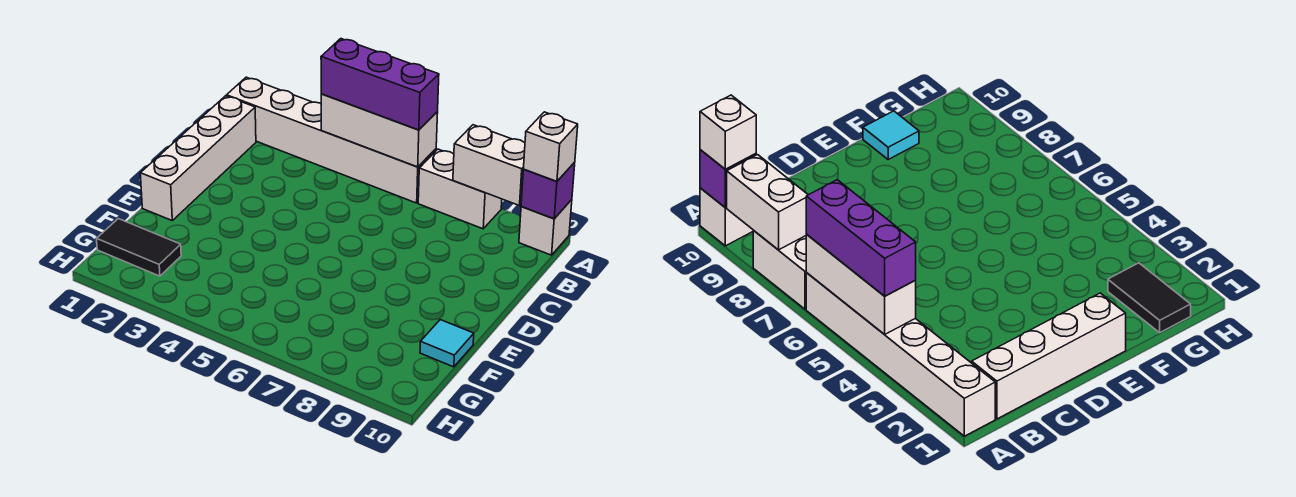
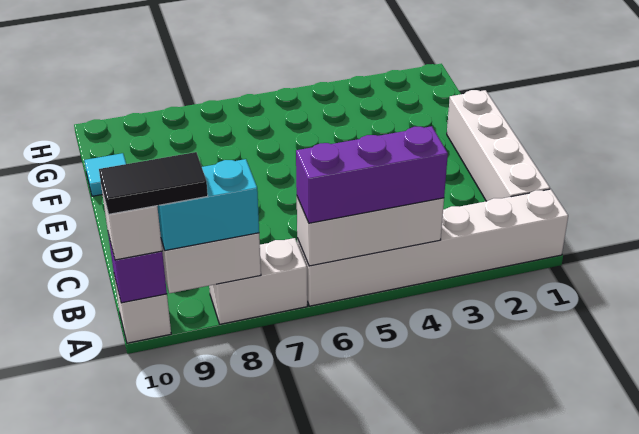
none -> cyan brick A8:A9 level 3
black tile G1:G2 level 1 -> black tile A9:A10 level 4

